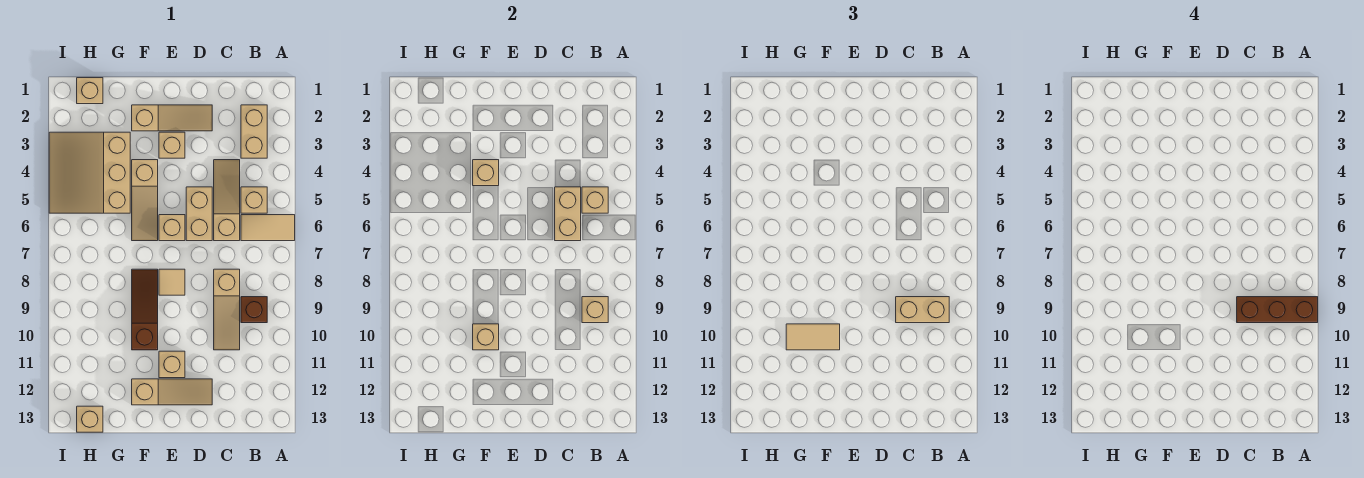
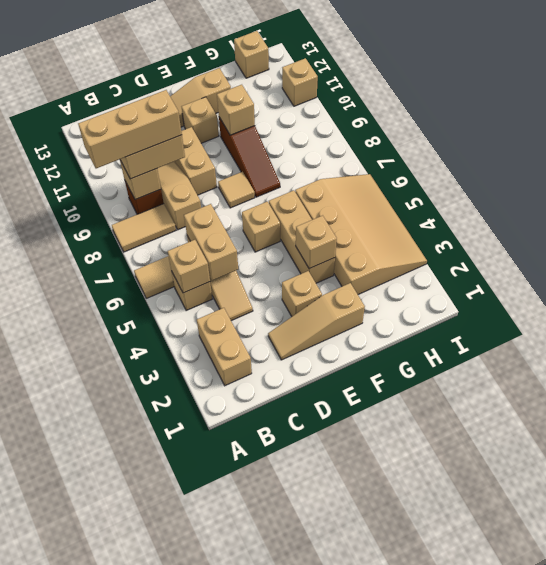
brown brick A9:C9 level 4 -> tan brick A9:C9 level 4
tan brick D5:D6 level 1 -> tan brick D9:D10 level 1
tan slope F4:F6 level 1 top 4 -> tan brick F4:F6 level 1
tan tile F10:G10 level 3 -> tan tile A8:B8 level 1
tan slope G3:I5 level 1 top G -> tan slope G3:I6 level 1 top G
tan brick H1 level 1 -> tan brick I11 level 1

